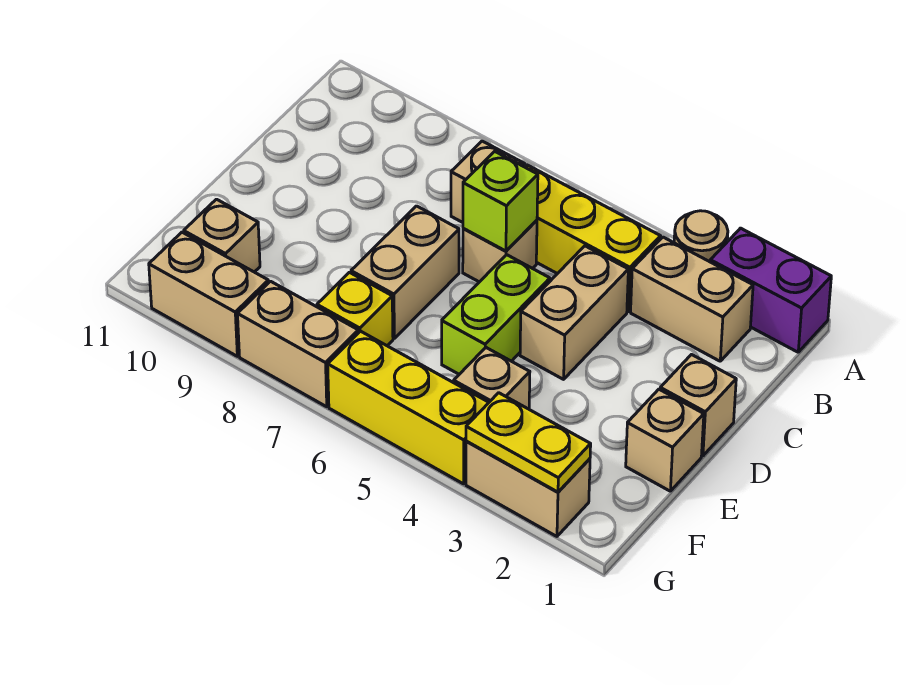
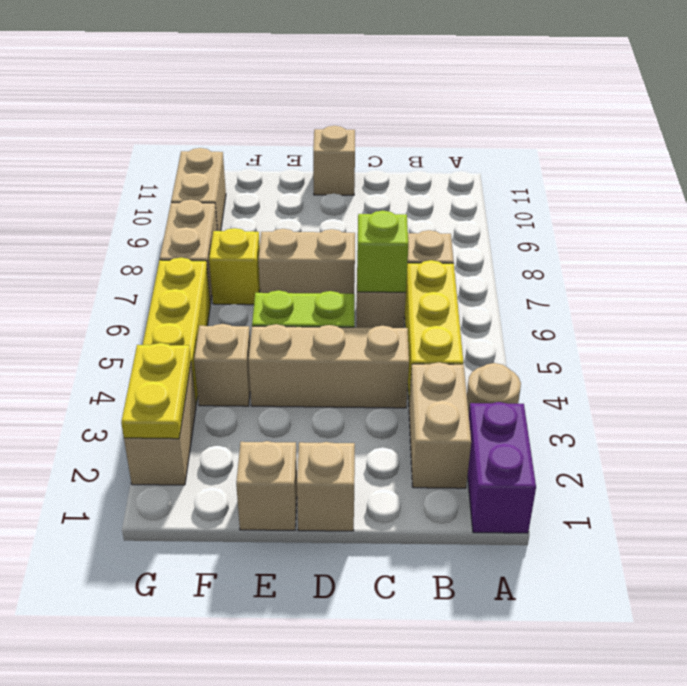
tan brick C4:D4 level 1 -> tan brick C4:E4 level 1
tan brick F10 level 1 -> tan brick D11 level 1

